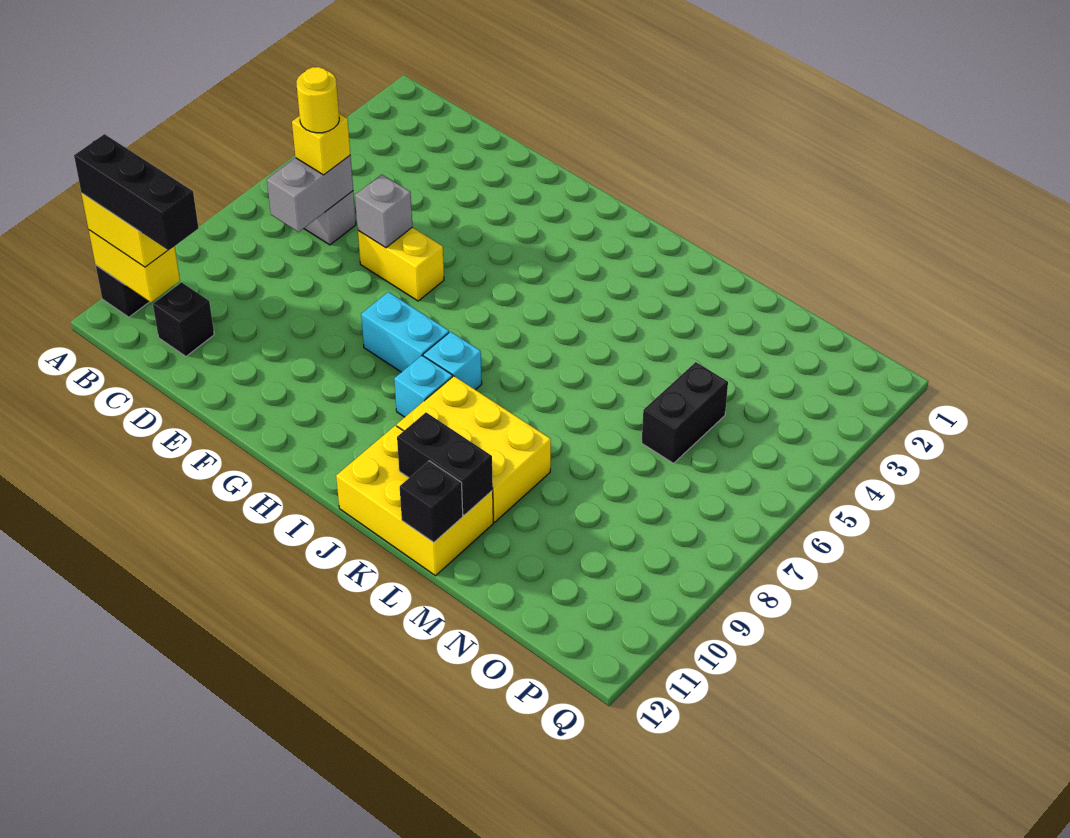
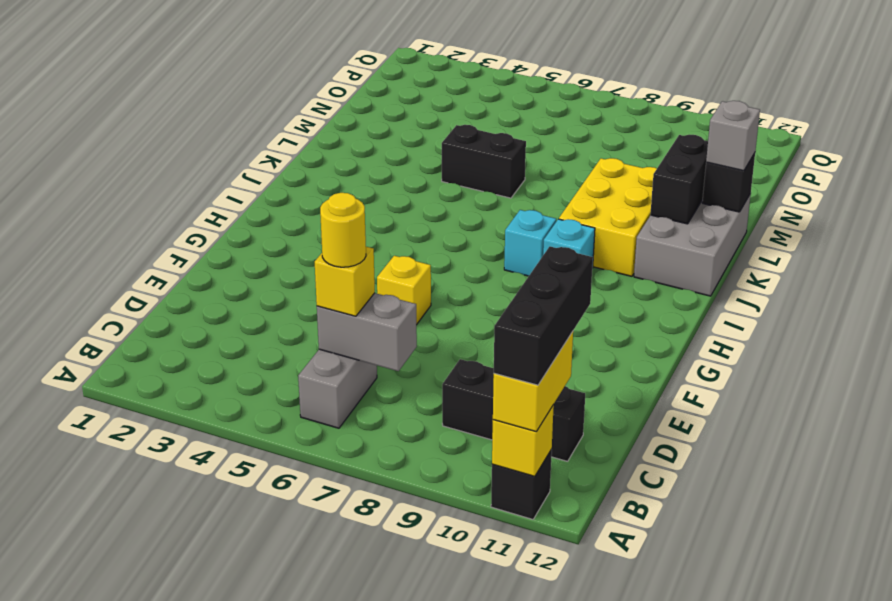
yellow brick A11:B11 level 2 -> yellow brick A11 level 2
black brick C11 level 1 -> black brick C9:C11 level 1
yellow brick E6:F6 level 1 -> yellow brick F6 level 1
grey brick E6 level 2 -> grey brick L12 level 3
cyan brick G8:H8 level 1 -> none
yellow brick J11:L12 level 1 -> grey brick J11:L12 level 1
black brick N5:N6 level 1 -> black brick L5:L6 level 1

